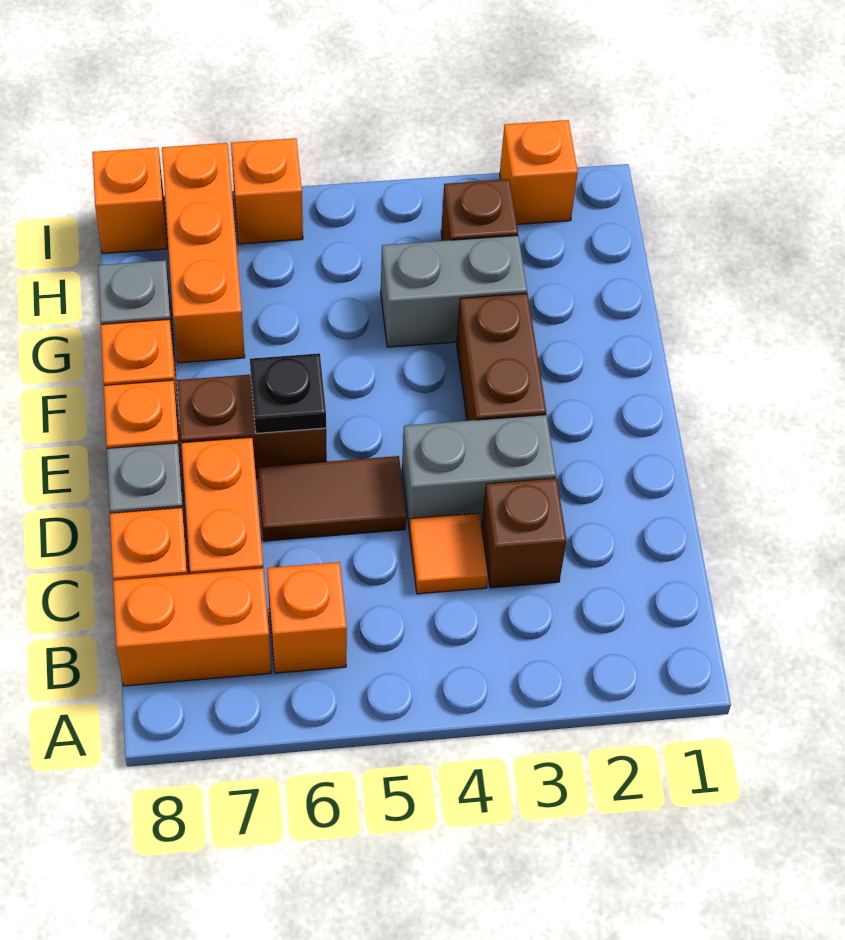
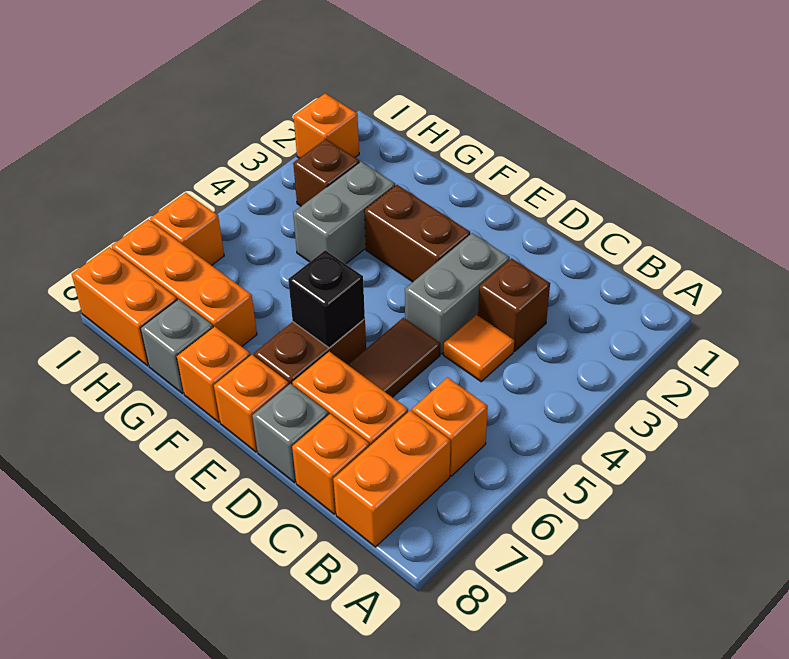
black plate E6 level 2 -> black brick E6 level 2
orange brick I8 level 1 -> orange brick H8:I8 level 1

